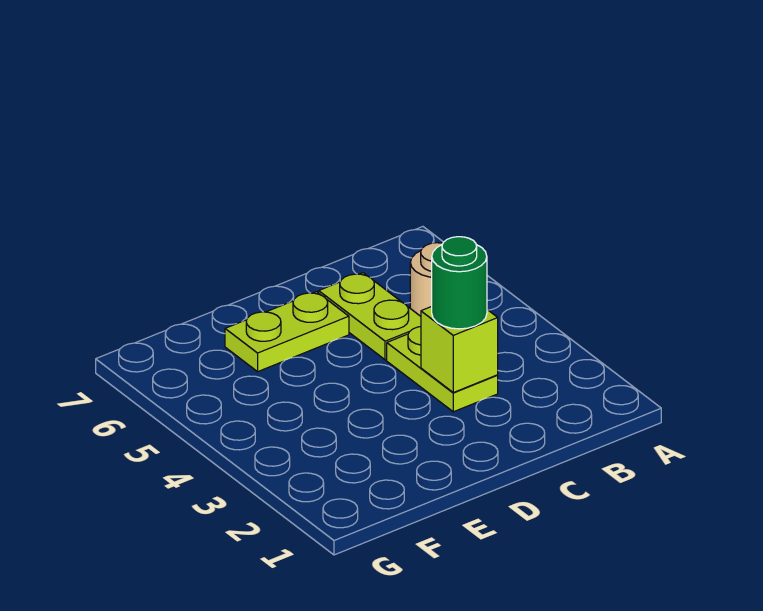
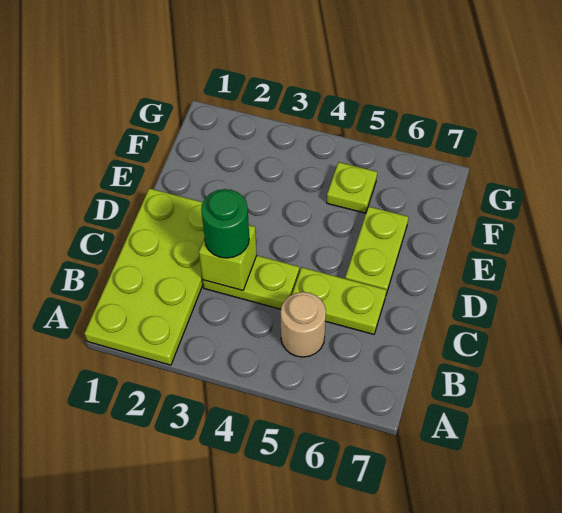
none -> lime plate A1:D2 level 1
none -> lime plate F5 level 1

